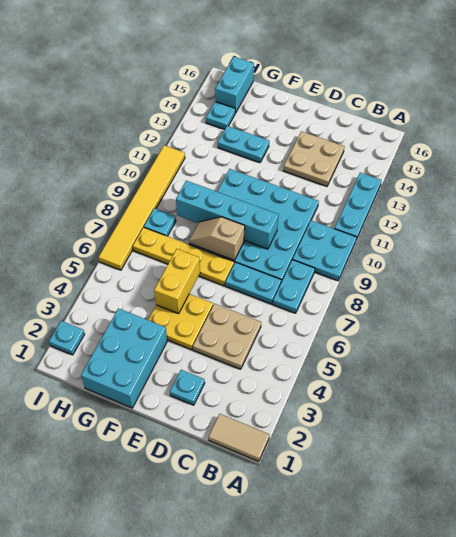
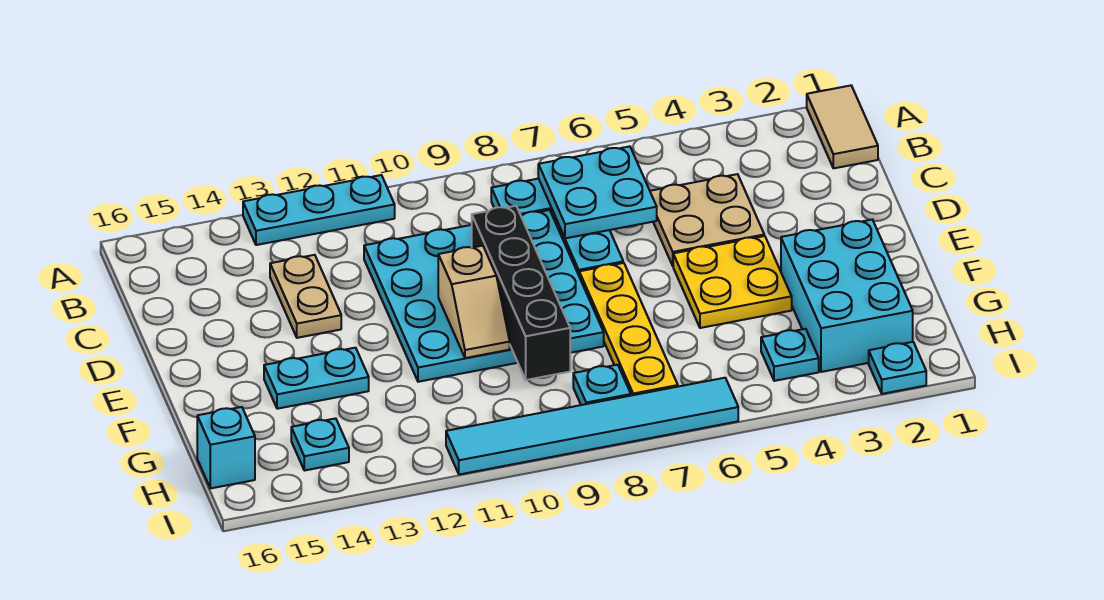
cyan plate A9:B10 level 1 -> cyan plate B6:C7 level 2
tan plate C13:D14 level 1 -> tan plate C13:D13 level 1
cyan plate D2 level 1 -> cyan plate H4 level 1
cyan brick D9:G9 level 2 -> black brick D9:G9 level 2
tan slope E8:F8 level 2 top E -> tan slope E10:F10 level 2 top E
cyan brick F1:G3 level 1 -> cyan brick F2:H3 level 1
yellow brick F5:F6 level 2 -> none
cyan plate F13:G13 level 1 -> cyan plate F13:F14 level 1
cyan brick H15:H16 level 1 -> cyan brick H16 level 1
yellow tile I6:I11 level 1 -> cyan tile I6:I11 level 1

